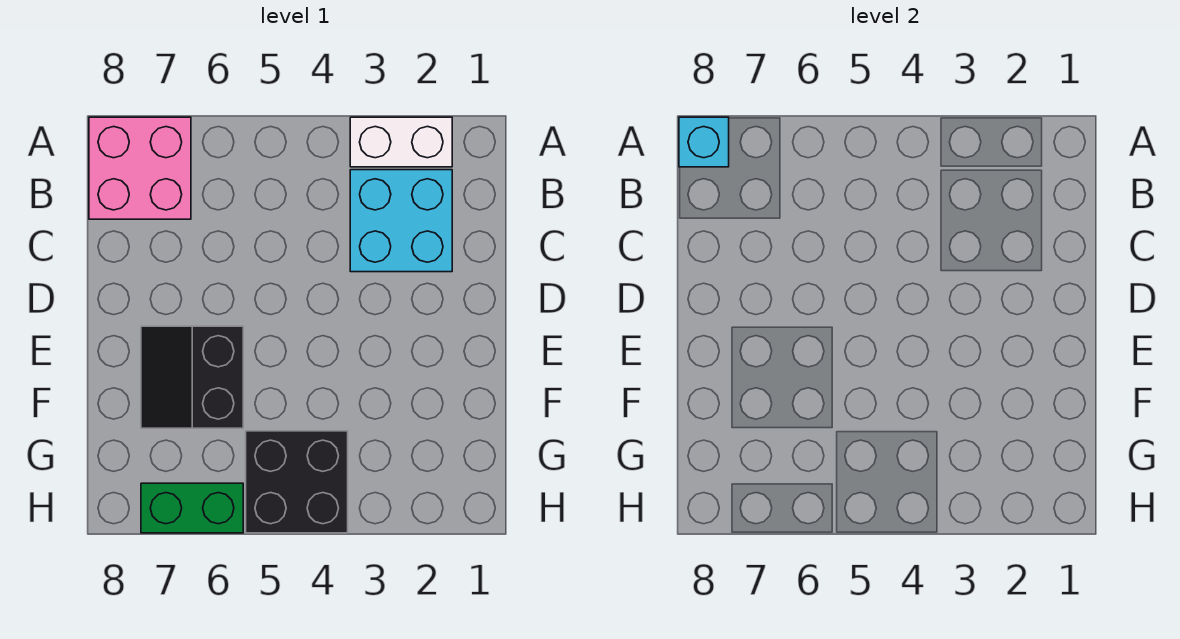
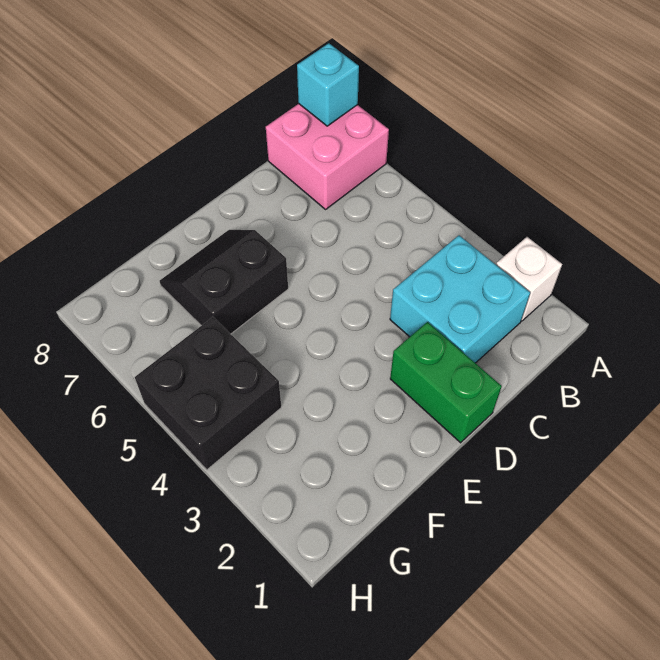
white brick A2:A3 level 1 -> white brick A2 level 1
green brick H6:H7 level 1 -> green brick D1:D2 level 1

